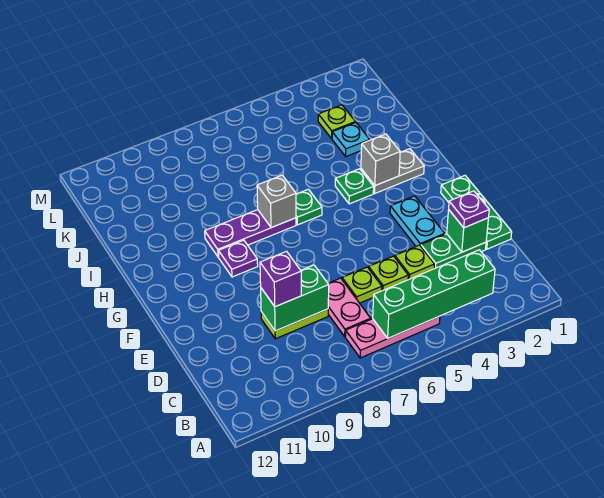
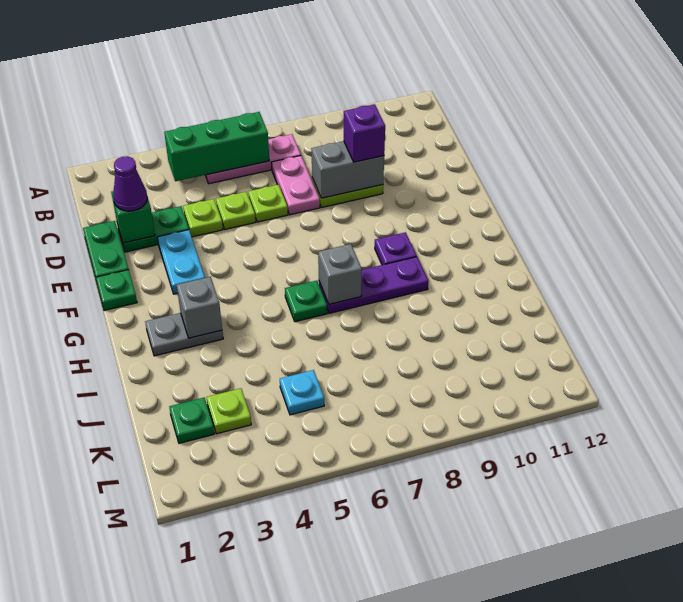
green brick B3:B6 level 2 -> green brick B4:B6 level 2
purple plate D2 level 3 -> purple cone D2 level 3
green brick D8:D9 level 2 -> grey brick D8:D9 level 2
green plate H4 level 1 -> green plate K2 level 1
cyan plate J3 level 1 -> cyan plate K5 level 1

